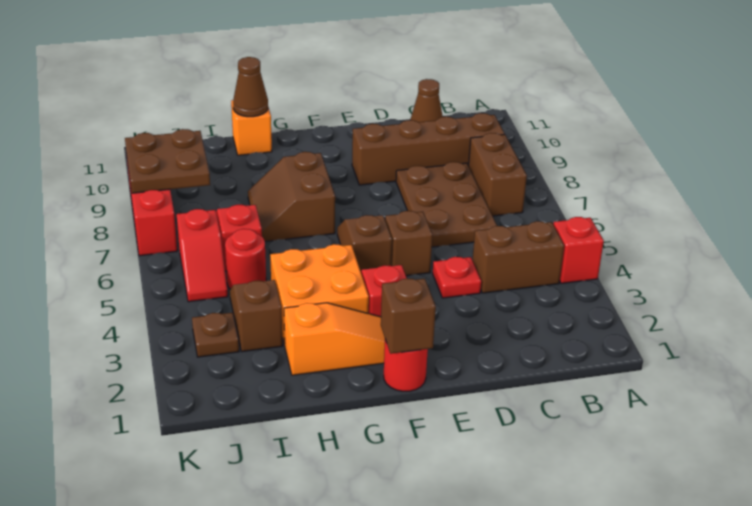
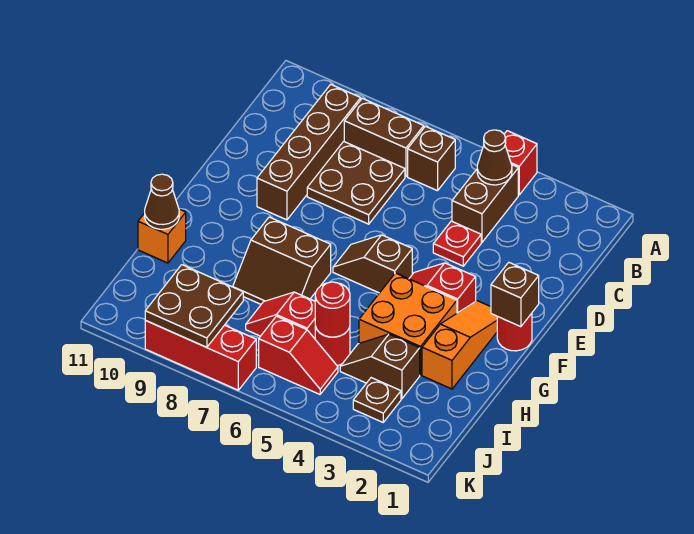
brown plate C6:D8 level 1 -> brown plate C7:D8 level 1
brown cone C11 level 1 -> brown cone B4 level 2
brown brick E5 level 1 -> brown brick B6 level 1
none -> red round brick I5 level 2

